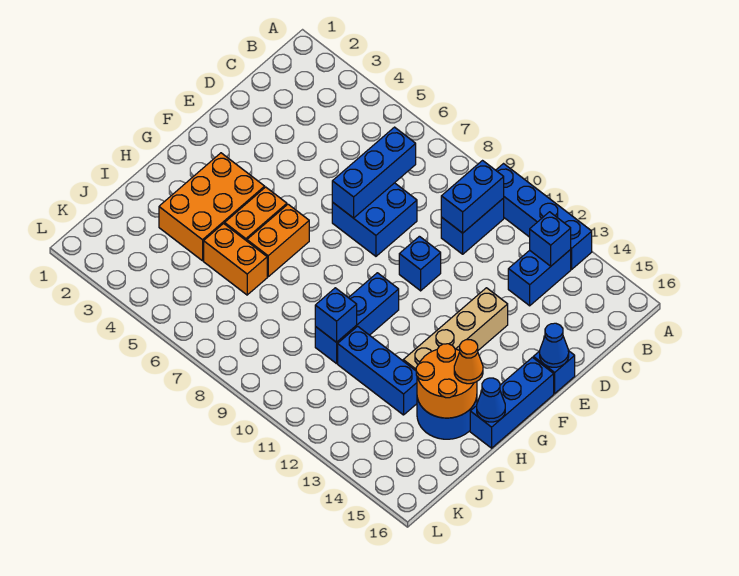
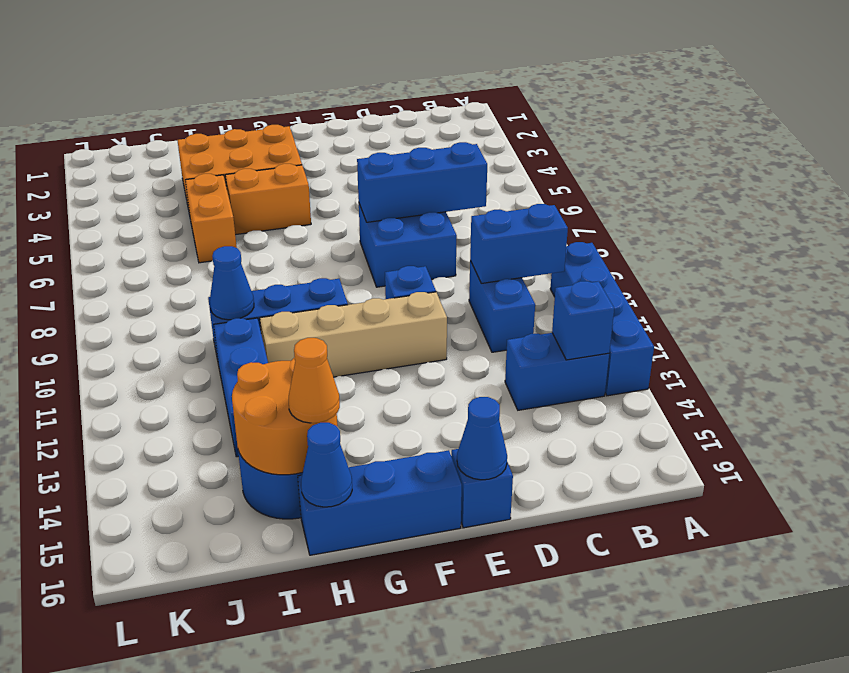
blue brick B10:C10 level 1 -> blue brick C10:C11 level 1
tan brick E13:H13 level 1 -> tan brick E11:H11 level 1
orange brick G6:H6 level 1 -> none
blue brick I10 level 2 -> blue cone I10 level 2

